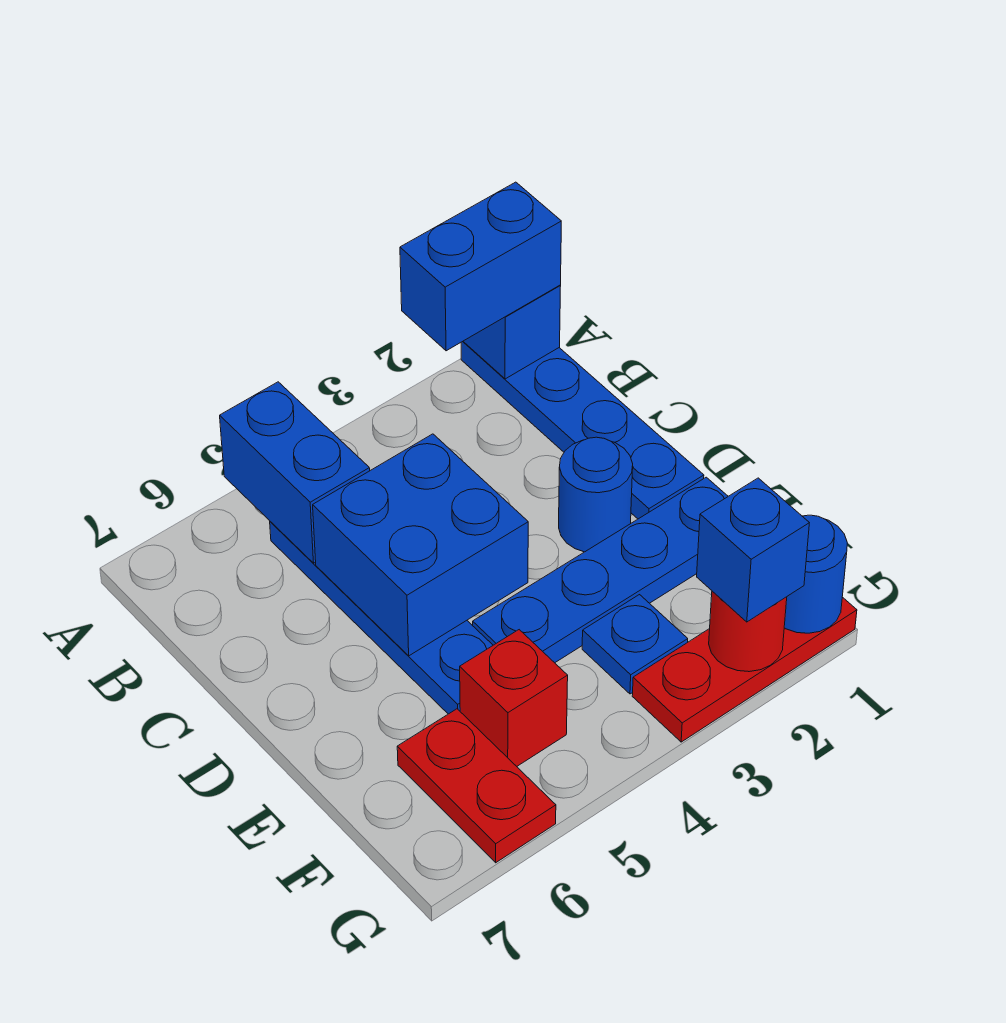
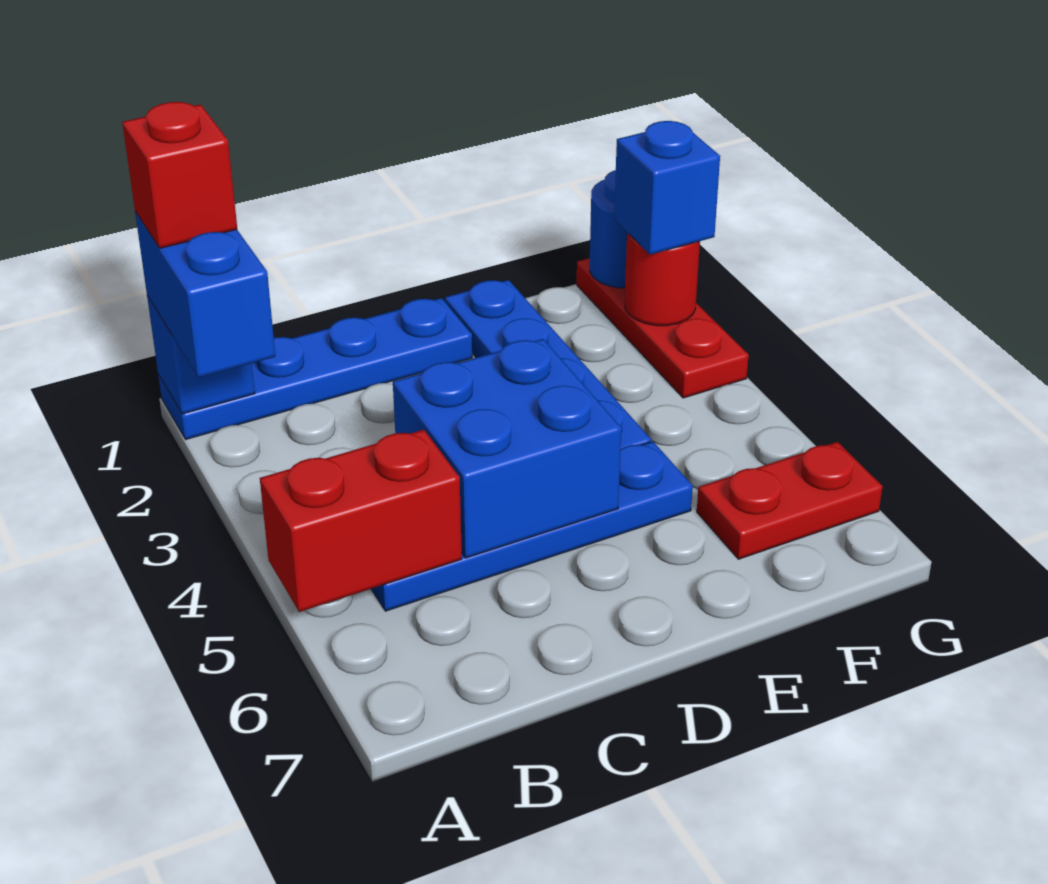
blue brick A5:B5 level 2 -> red brick A5:B5 level 2
blue round brick D2 level 1 -> none
blue plate F3 level 1 -> none
red brick F5 level 1 -> red brick A1 level 4

